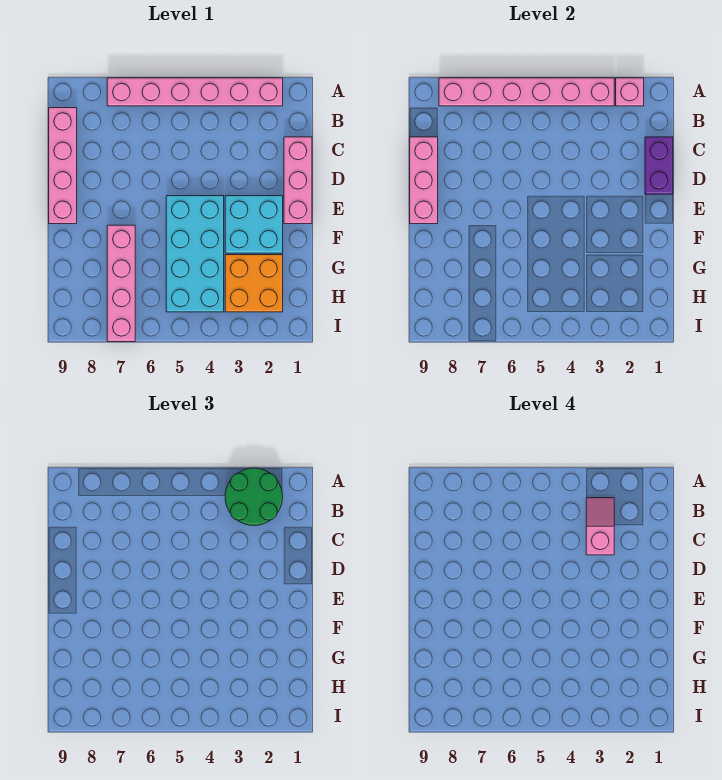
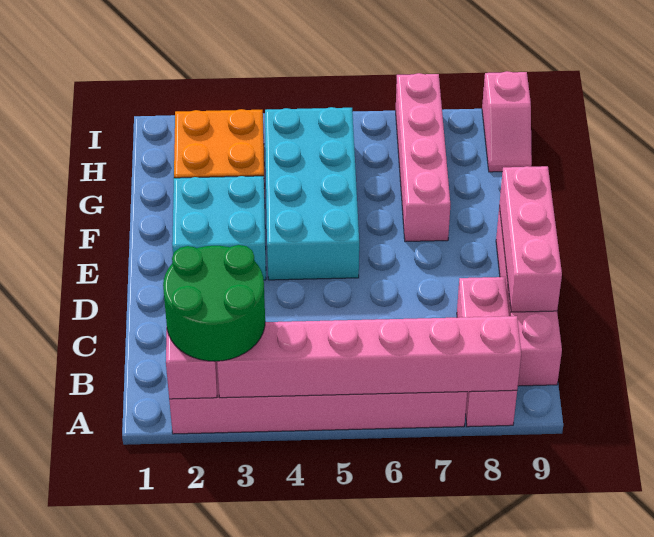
pink slope B3:C3 level 4 top C -> pink slope H9:I9 level 1 top I
pink brick C1:E1 level 1 -> pink brick A8:C8 level 1
purple brick C1:D1 level 2 -> none

